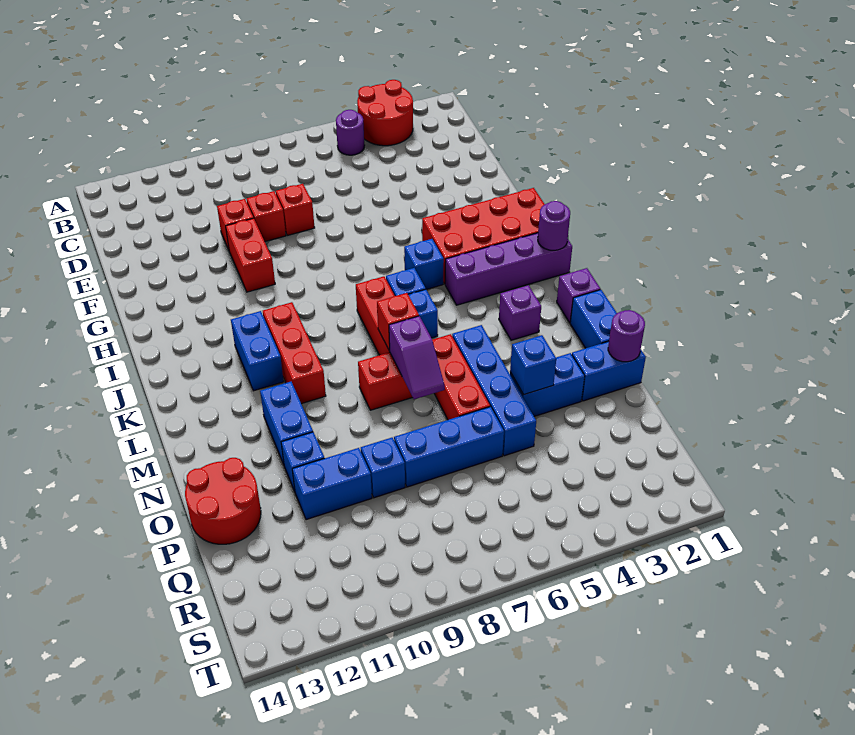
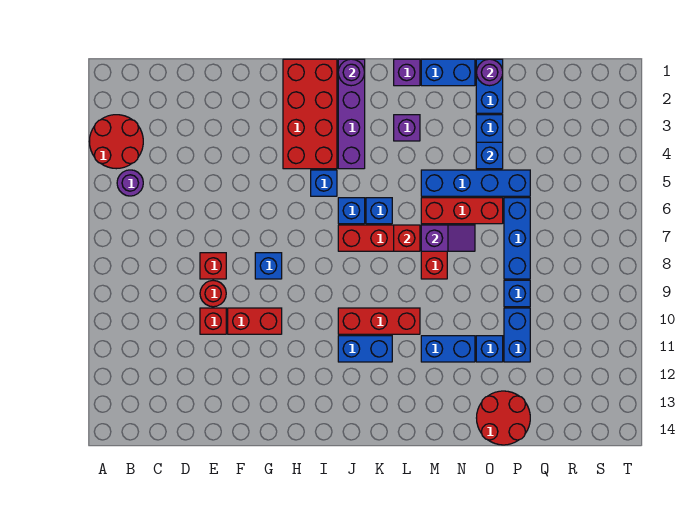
red brick E9 level 1 -> red round brick E9 level 1
none -> blue brick G8 level 1

